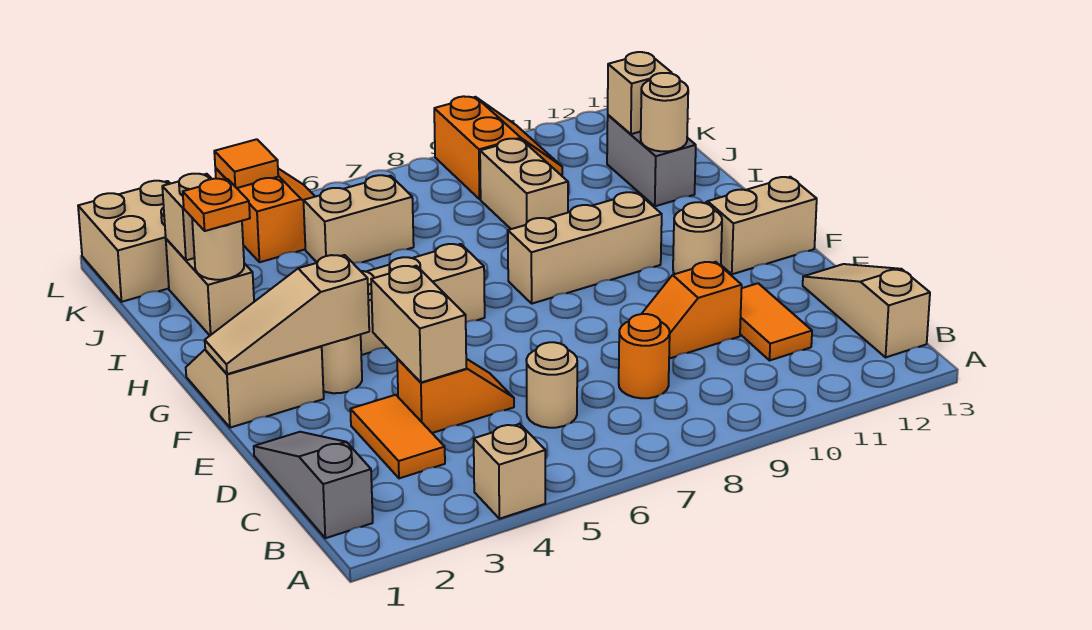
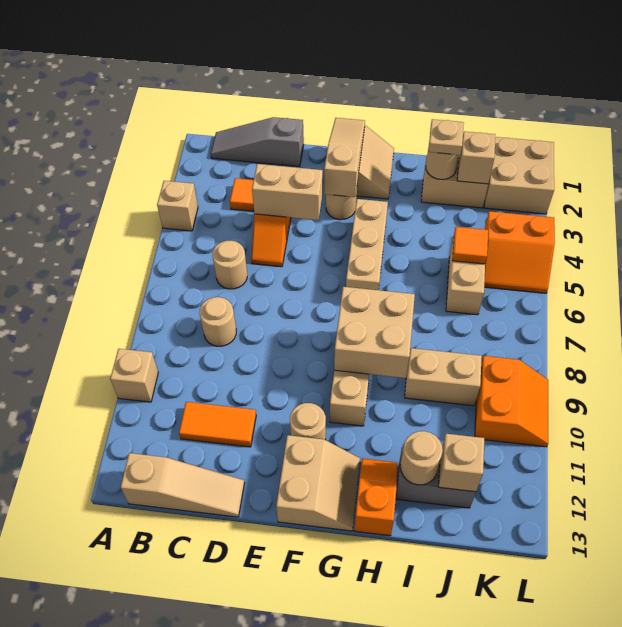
none -> tan brick A10 level 1
grey slope B1:D1 level 1 top B -> grey slope B1:D1 level 1 top D
orange round brick C8 level 1 -> tan round brick C8 level 1
orange slope D9:D10 level 1 top 10 -> orange slope H12:H13 level 1 top 13
none -> tan brick G8:H9 level 2
orange plate I2 level 3 -> tan plate I2 level 3
orange slope K9:L10 level 1 top 9 -> orange slope K9:L10 level 1 top K
orange tile L4 level 2 -> orange tile J5 level 2

